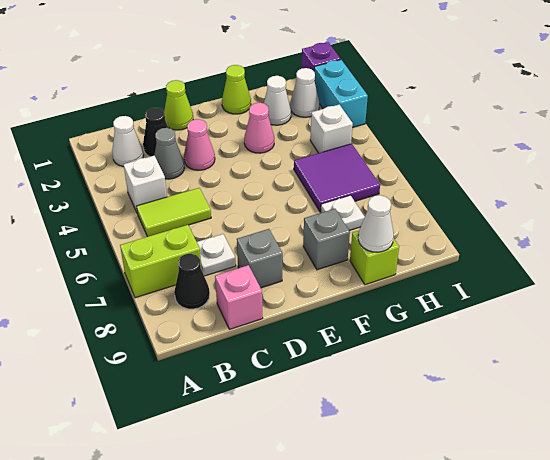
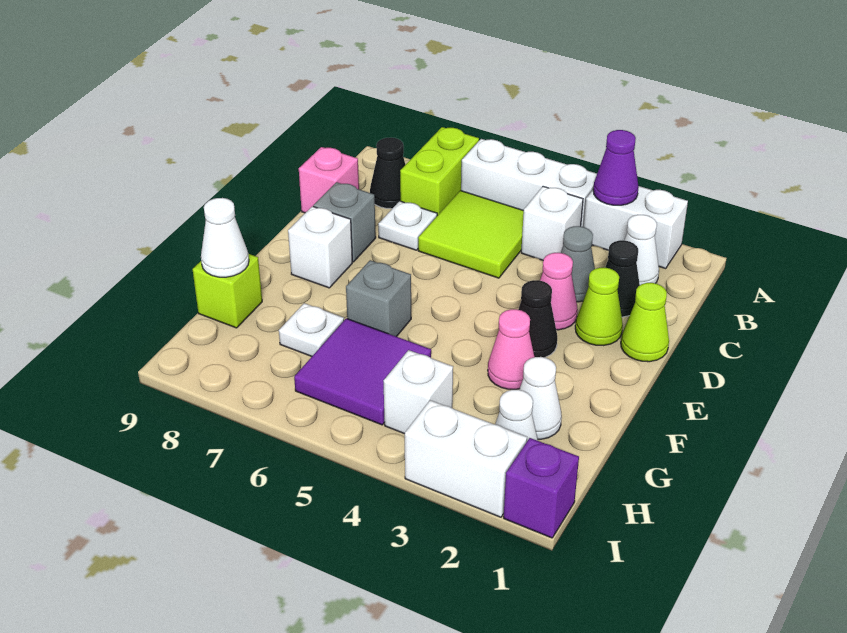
none -> white brick A2:A3 level 1
none -> purple cone A3 level 2
none -> white brick A4:A6 level 1
lime tile B5:C5 level 1 -> lime tile B5:C6 level 1
none -> black cone E3 level 1
none -> white brick E8 level 1
lime cone F1 level 1 -> lime cone D2 level 1
grey brick F8 level 1 -> grey brick F6 level 1
cyan brick I2:I3 level 1 -> white brick I2:I3 level 1

